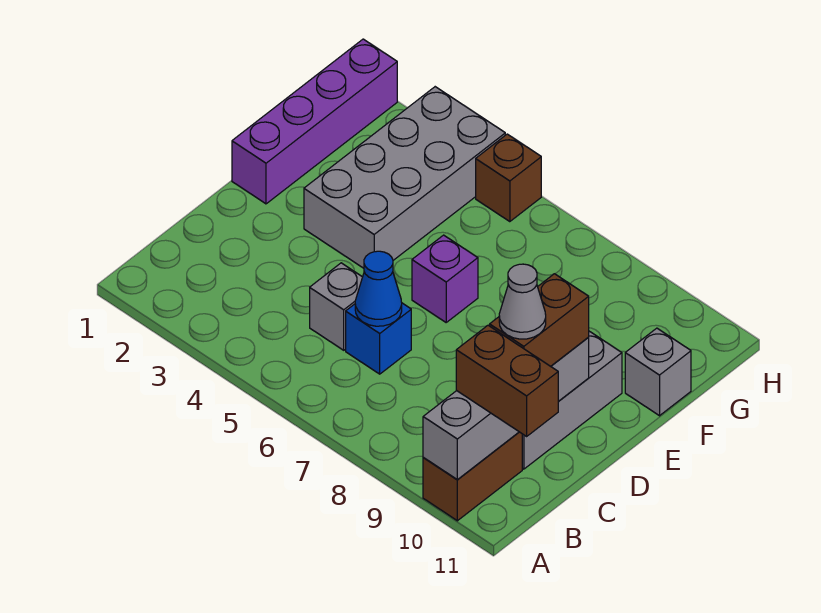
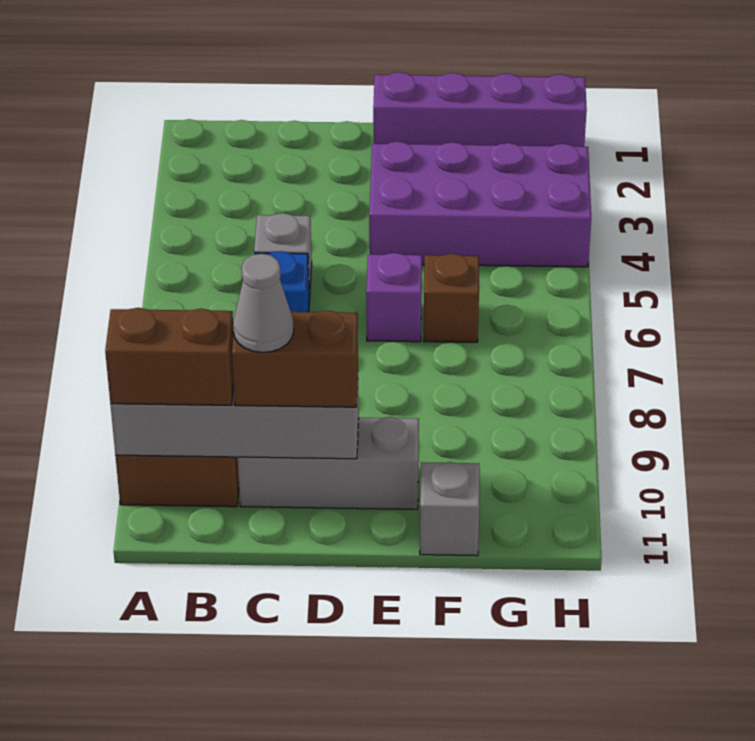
brown brick B10:B11 level 3 -> brown brick A10:B10 level 3
blue cone C6 level 2 -> none
grey brick E3:H4 level 1 -> purple brick E3:H4 level 1
brown brick H5 level 1 -> brown brick F6 level 1

